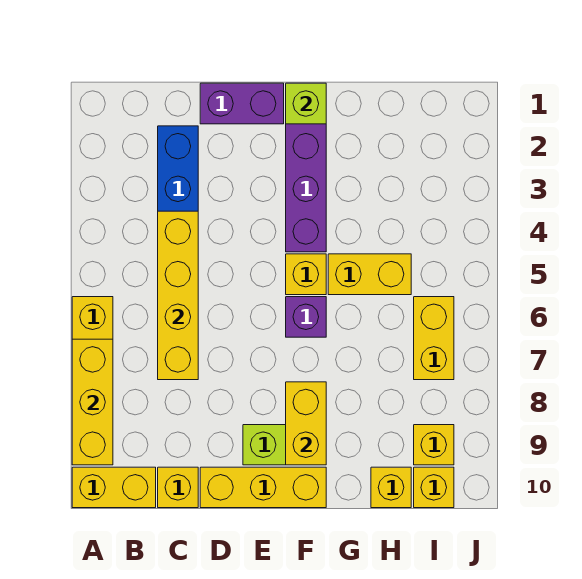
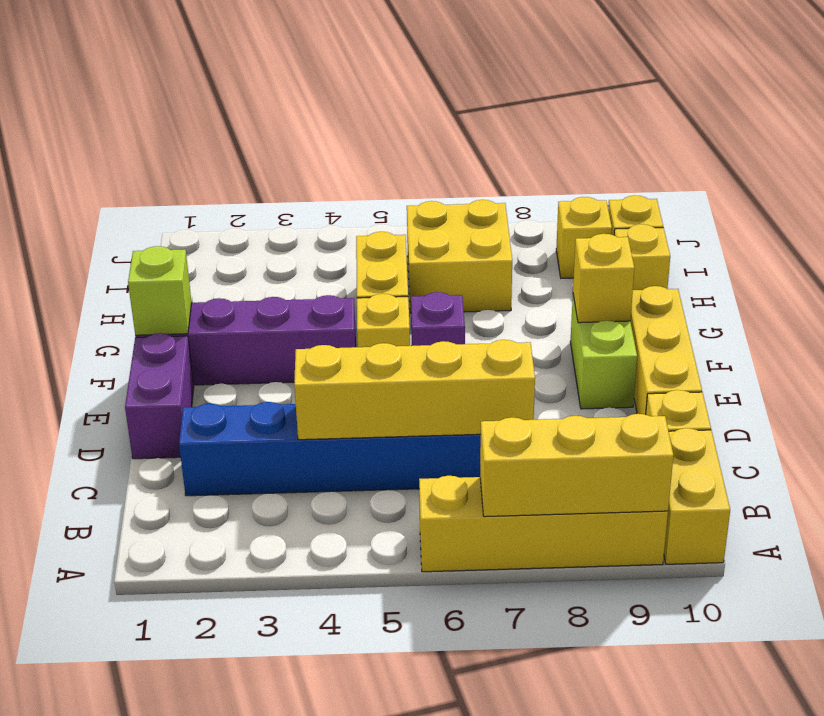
yellow brick F8:F9 level 2 -> yellow brick F9 level 2
yellow brick I6:I7 level 1 -> yellow brick H6:I7 level 1

